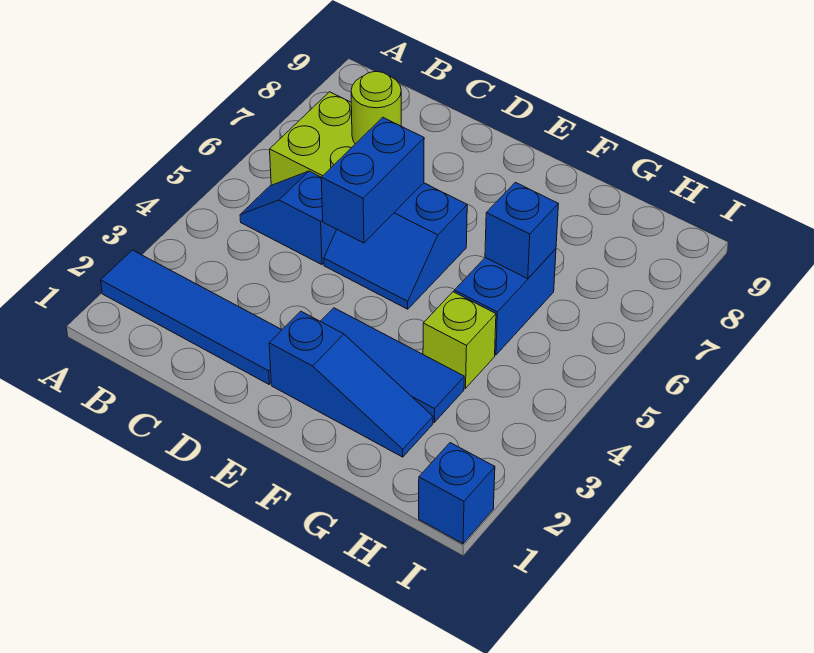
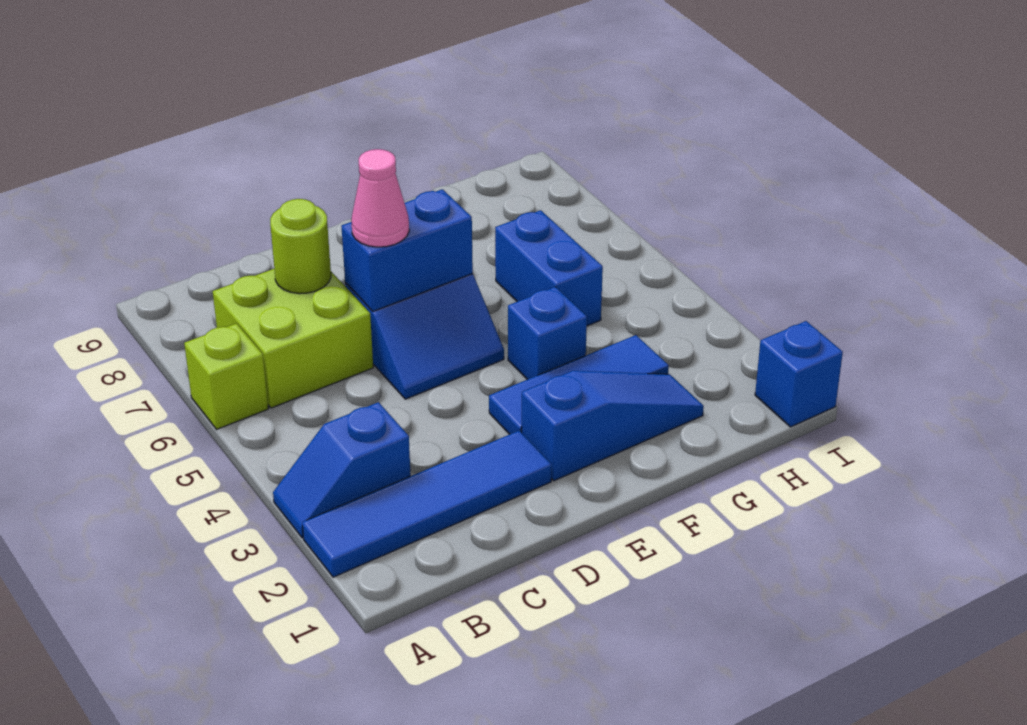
blue slope B5:C5 level 1 top C -> blue slope A3:B3 level 1 top B
blue brick D5:D6 level 2 -> blue brick D6:E6 level 2
none -> pink cone D6 level 3
lime brick G4 level 1 -> lime brick A6 level 1
blue brick G6 level 2 -> blue brick F4 level 1

